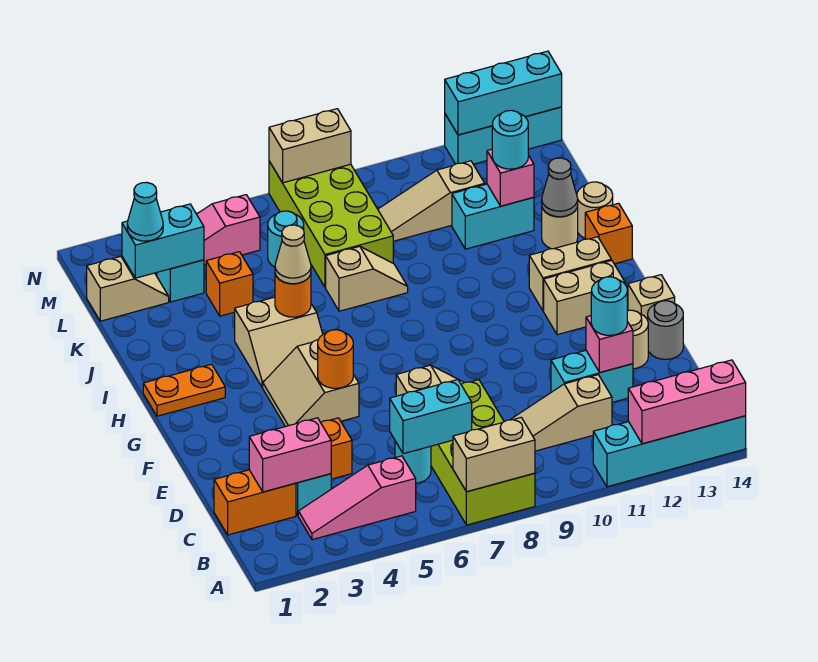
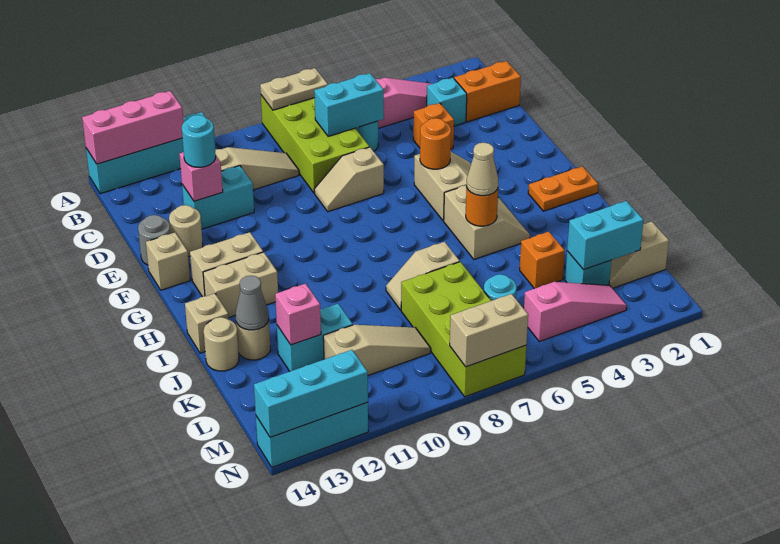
tan brick A7:A8 level 2 -> tan plate A7:A8 level 2
pink brick C2:C3 level 2 -> none
tan slope H4:I5 level 1 top I -> tan slope H4:I5 level 1 top 5
orange brick I14 level 1 -> tan brick I14 level 1
cyan round brick K12 level 3 -> none
cyan cone L2 level 3 -> none

